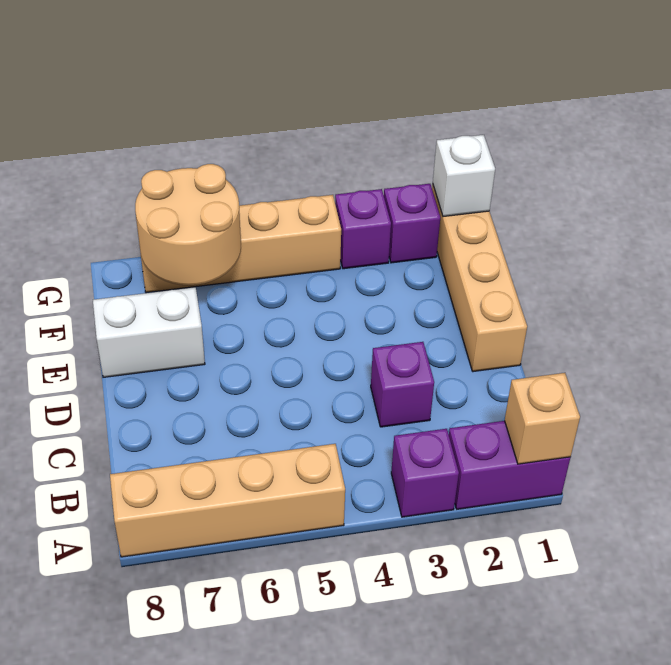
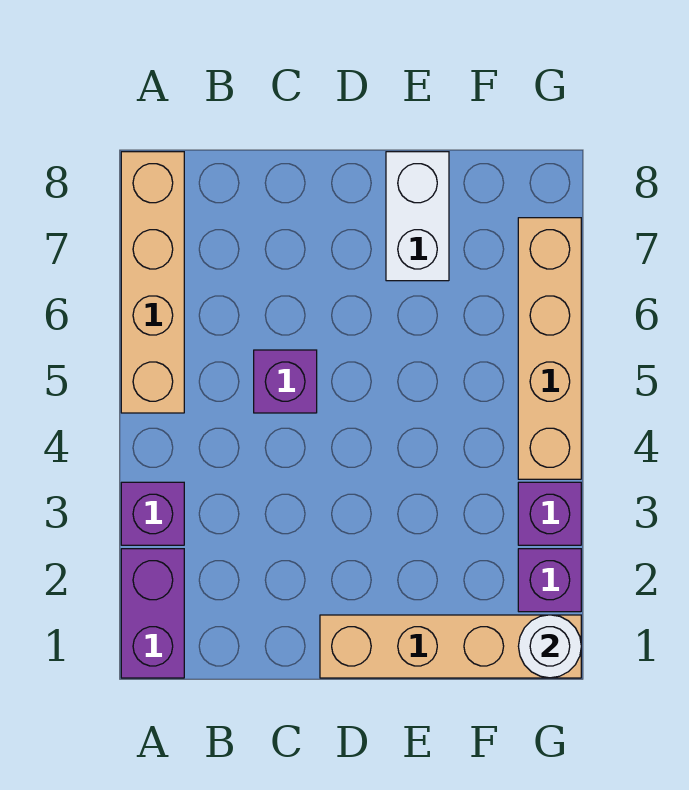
tan brick A1 level 2 -> none
purple brick C3 level 1 -> purple brick C5 level 1
tan round brick F6:G7 level 2 -> none
white brick G1 level 2 -> white round brick G1 level 2

